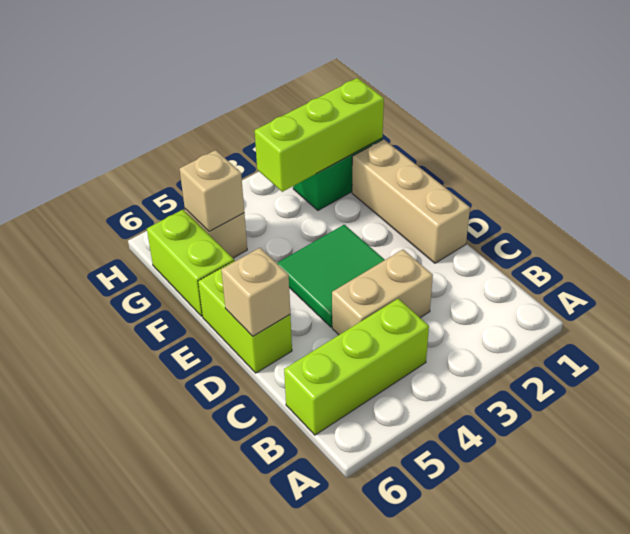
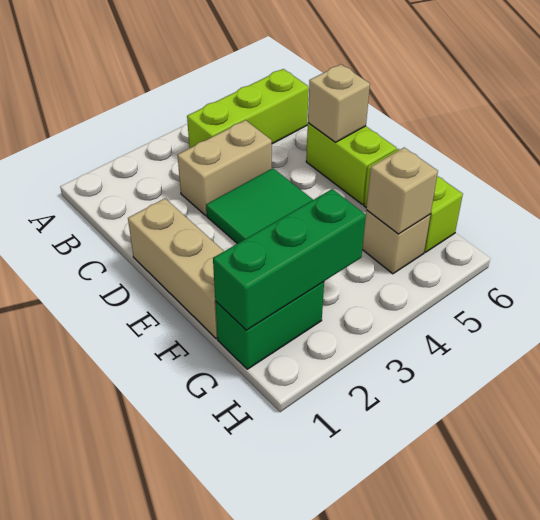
lime brick G1:G3 level 2 -> green brick G1:G3 level 2

